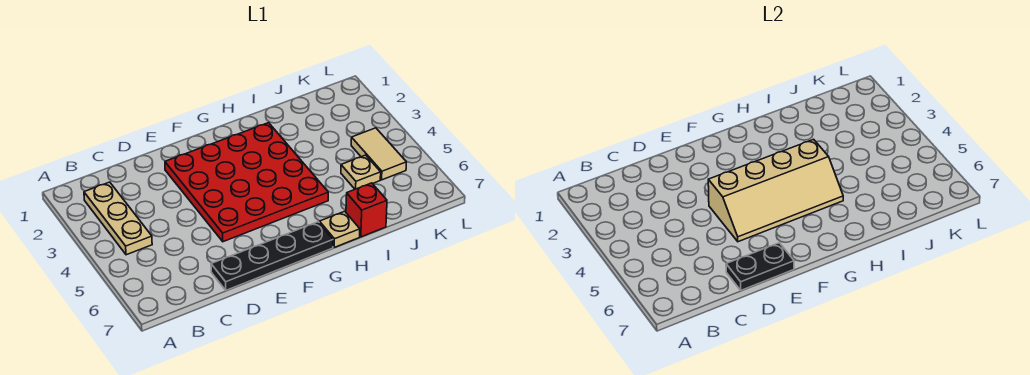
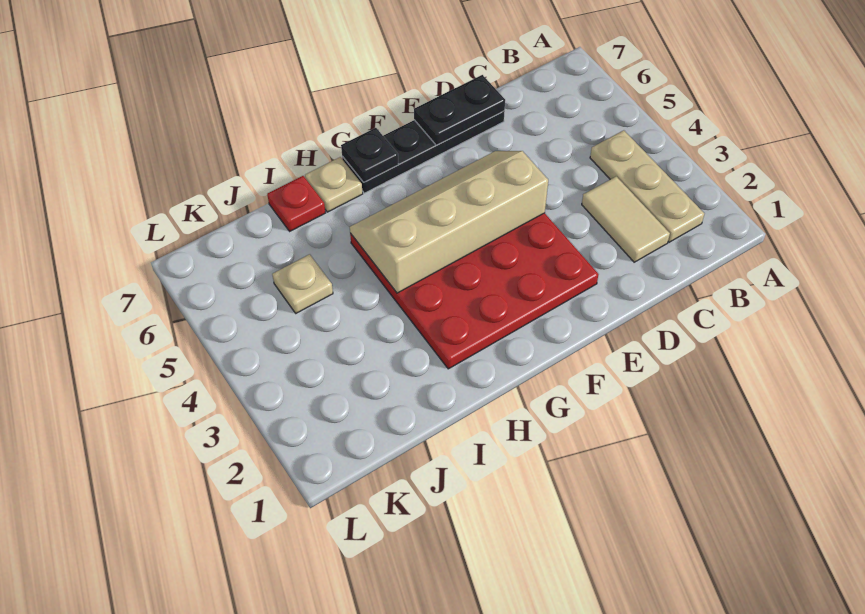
none -> black plate G7 level 2
red brick I7 level 1 -> red plate I7 level 1
tan tile K4:K5 level 1 -> tan tile C2:C3 level 1

